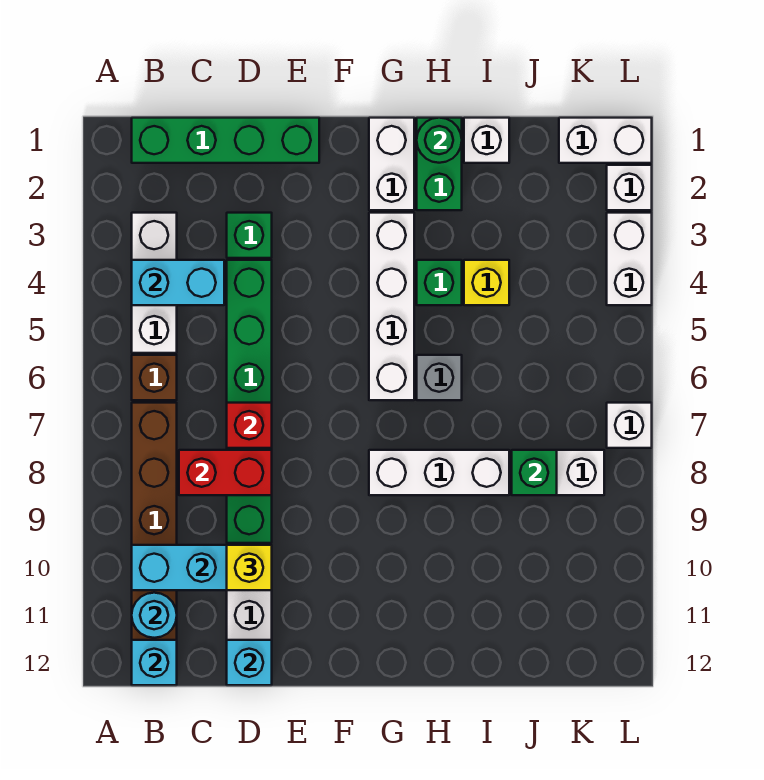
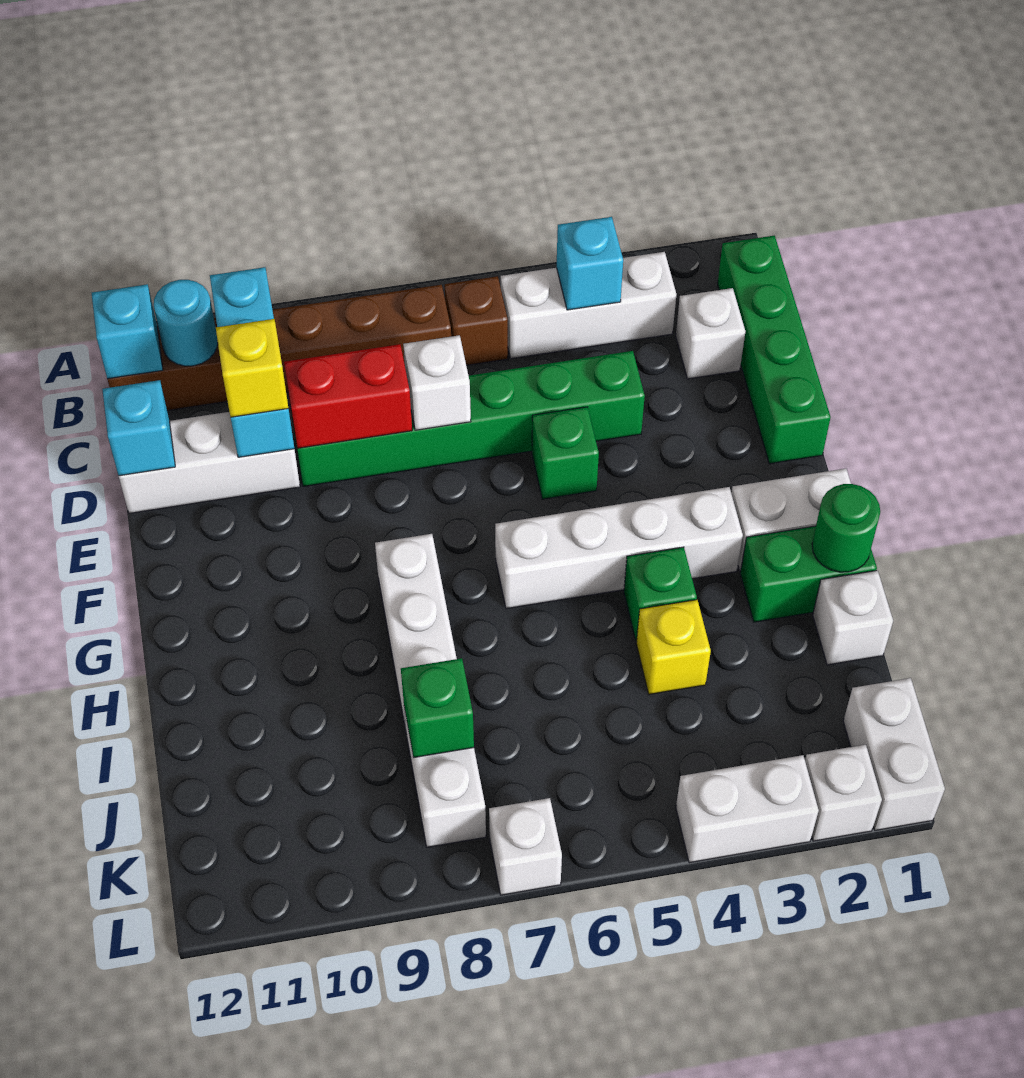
cyan brick B4:C4 level 2 -> cyan brick B4 level 2
none -> white brick C2 level 1
red brick C8:D8 level 2 -> red brick D8:D9 level 2
green brick D3 level 1 -> green brick E5 level 1
red brick D7 level 2 -> white brick D7 level 2
grey brick H6 level 1 -> none

